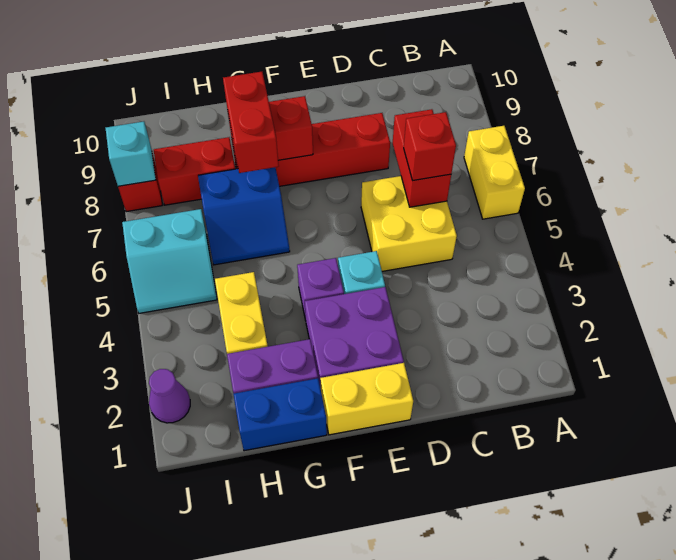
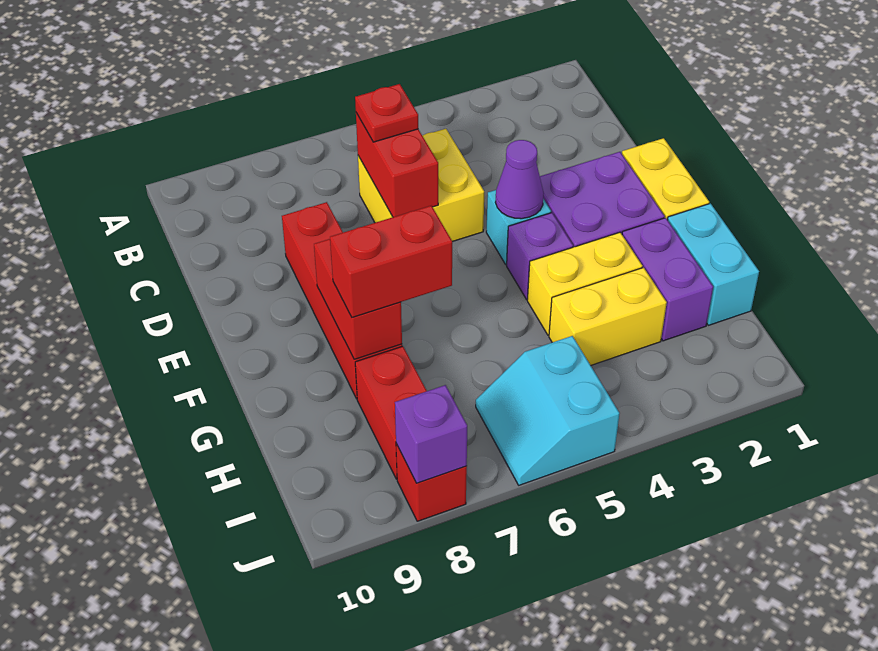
yellow brick A6:A7 level 1 -> yellow brick G3:G4 level 1
red brick C6:C7 level 2 -> red brick C6:D6 level 2
red brick C6 level 3 -> red plate C6 level 3
blue brick G1:H1 level 1 -> cyan brick G1:H1 level 1
blue slope G6:H7 level 1 top 7 -> none
cyan slope I5:J6 level 1 top 6 -> cyan slope I5:J6 level 1 top 5
purple cone J2 level 1 -> purple cone E4 level 2
cyan brick J8 level 2 -> purple brick J8 level 2

